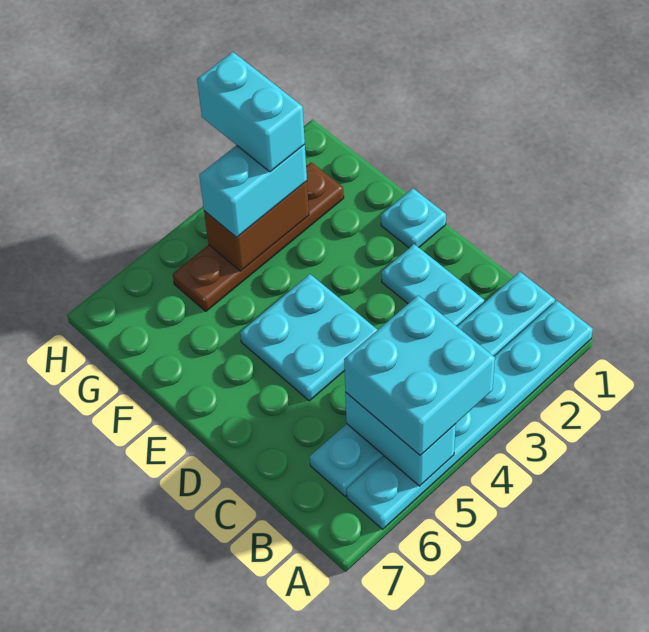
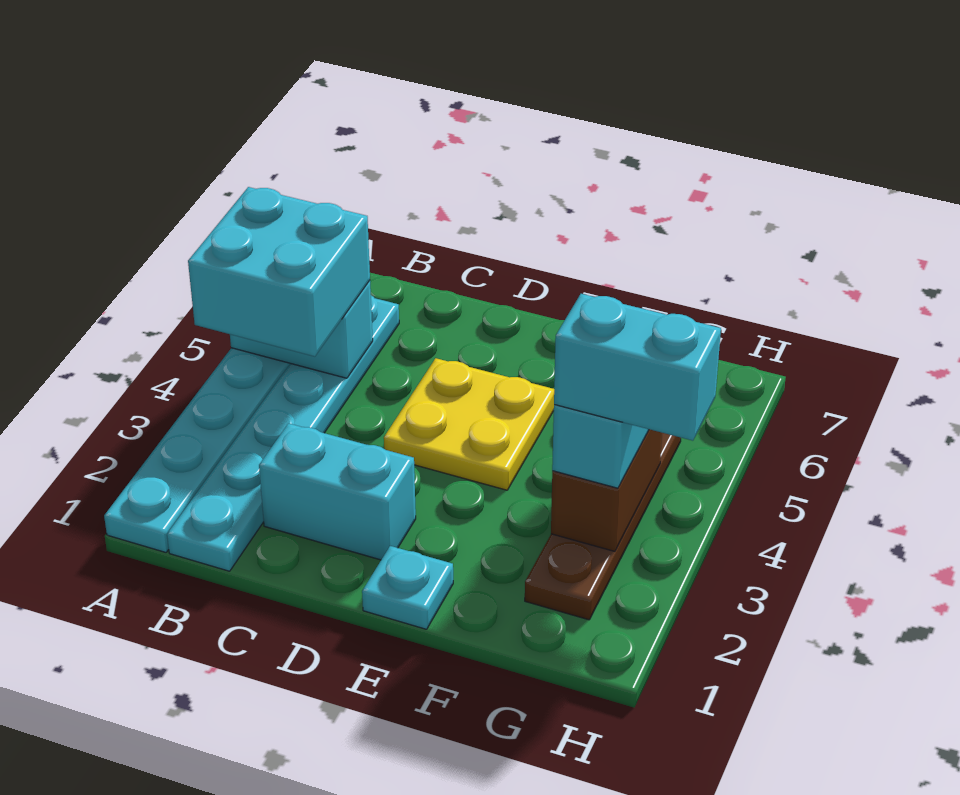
cyan plate C2:D2 level 1 -> cyan brick C2:D2 level 1
cyan plate D4:E5 level 1 -> yellow plate D4:E5 level 1

